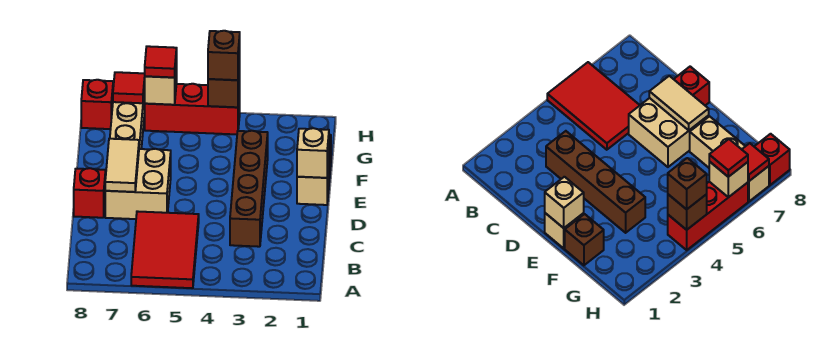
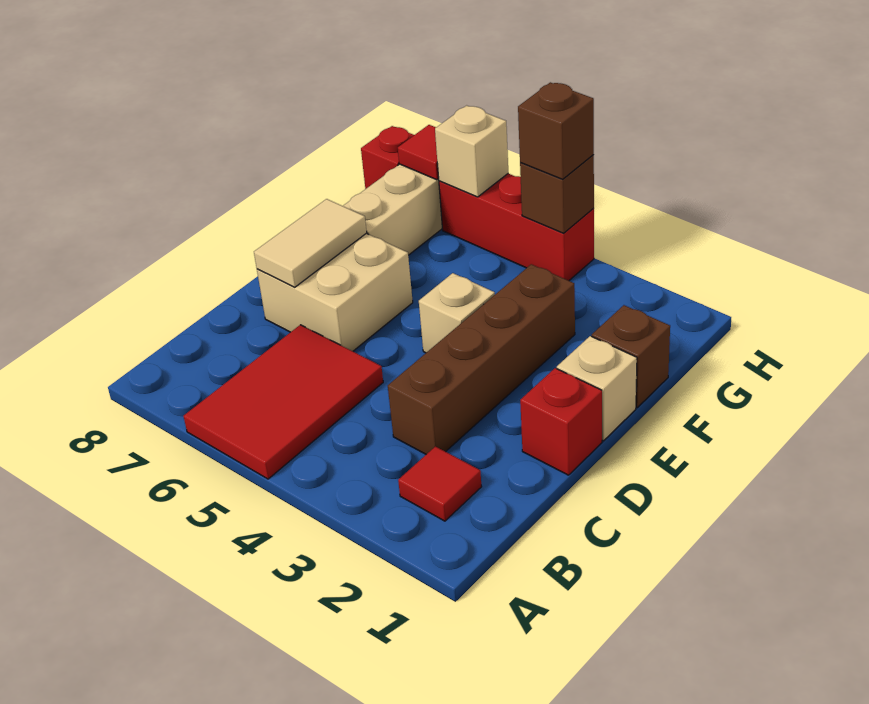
red brick D8 level 1 -> red brick D1 level 1
tan brick E1 level 2 -> tan brick E4 level 1
red tile H6 level 3 -> red tile B2 level 1

